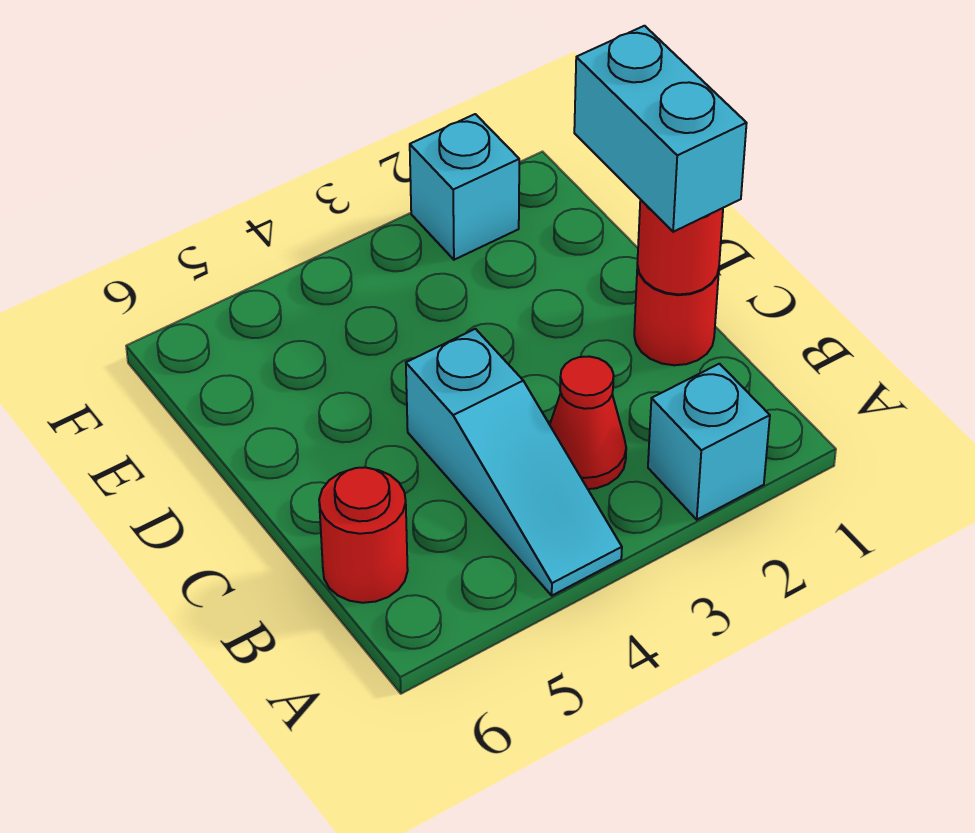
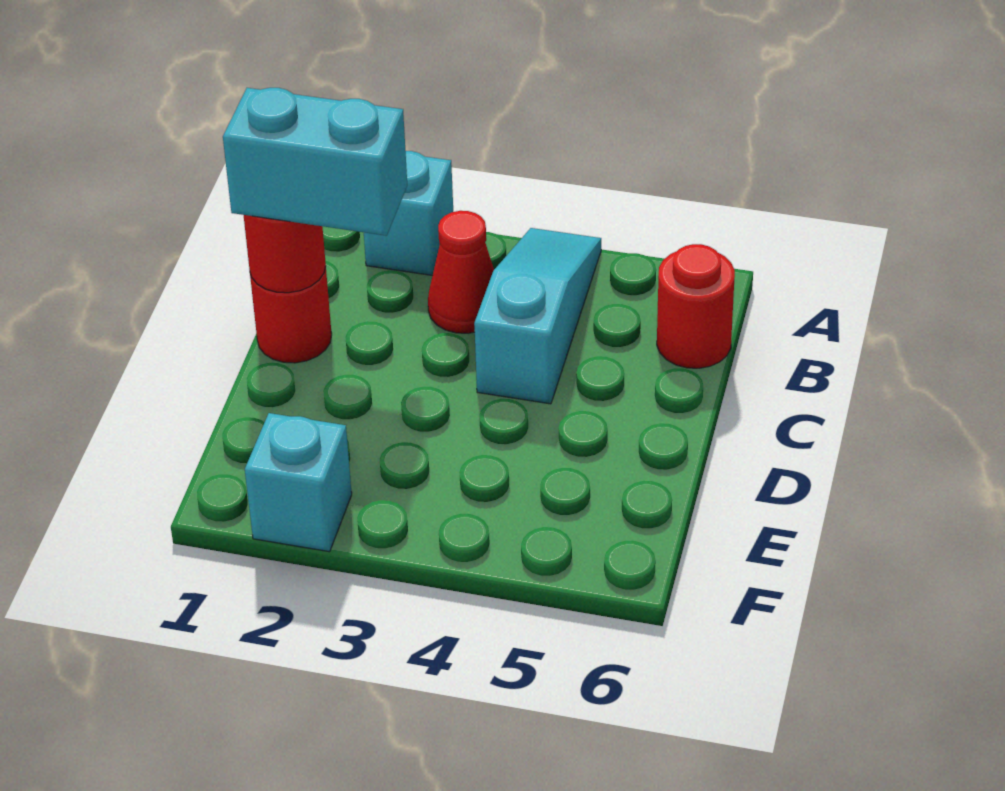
cyan brick C1:D1 level 3 -> cyan brick C1:C2 level 3

